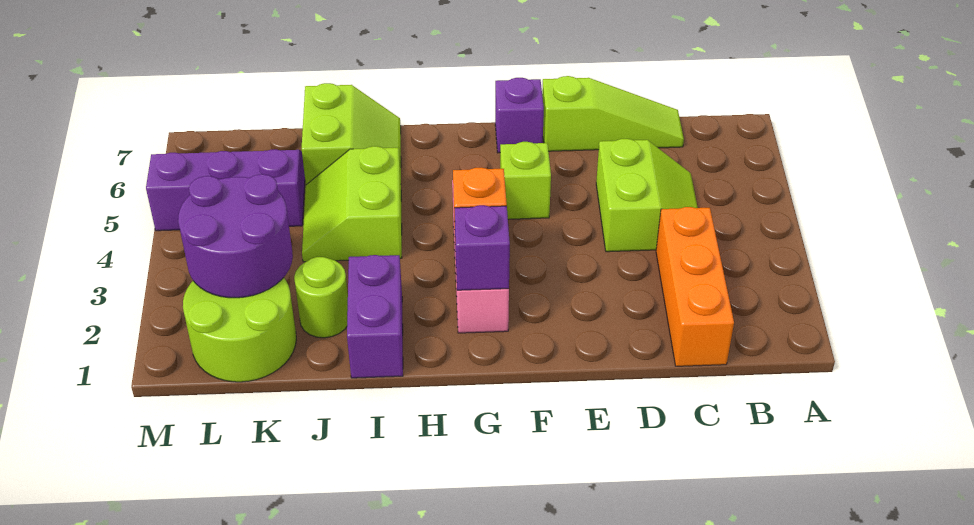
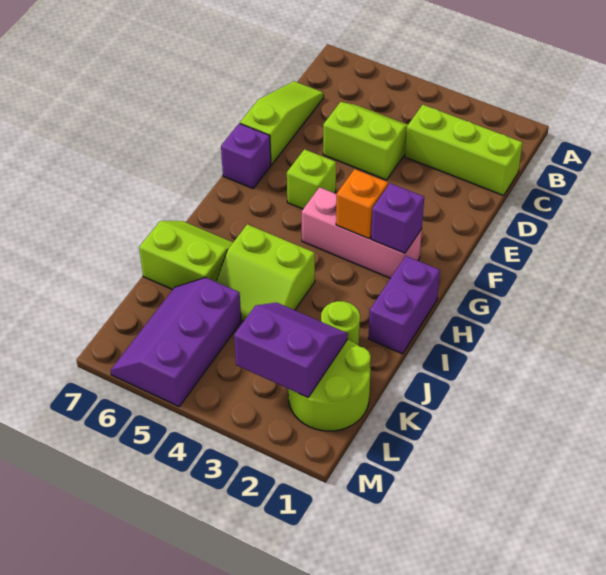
orange brick C1:C3 level 1 -> lime brick C1:C3 level 1
purple brick I1:I2 level 1 -> purple brick H1:I1 level 1
purple round brick K2:L3 level 2 -> purple slope K2:L3 level 2 top L

